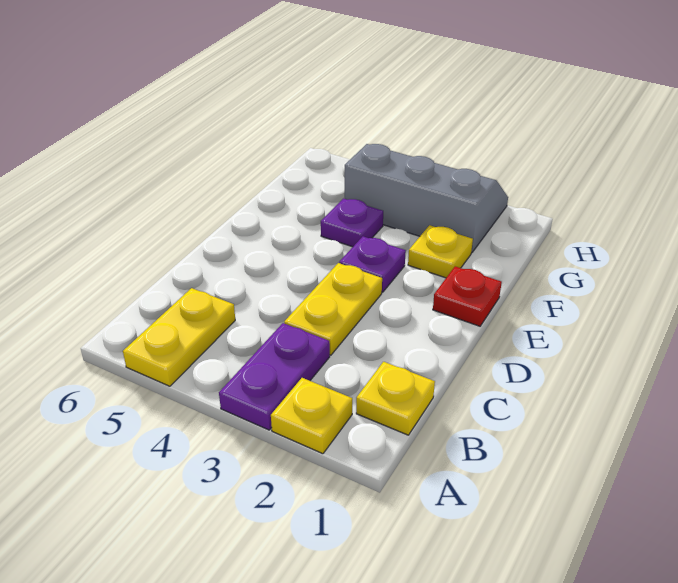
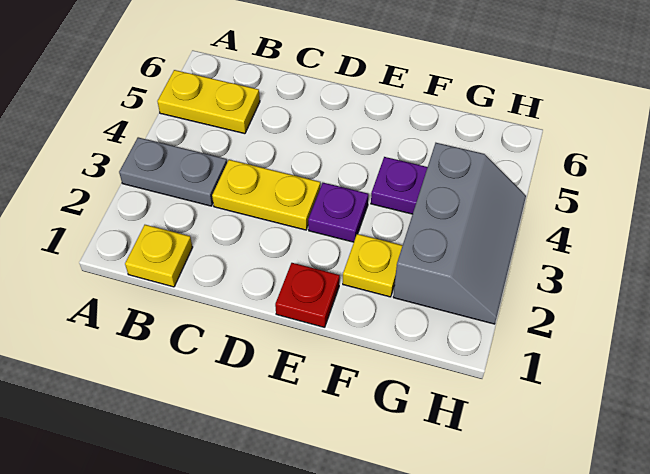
yellow plate A2 level 1 -> none
purple plate A3:B3 level 1 -> grey plate A3:B3 level 1

